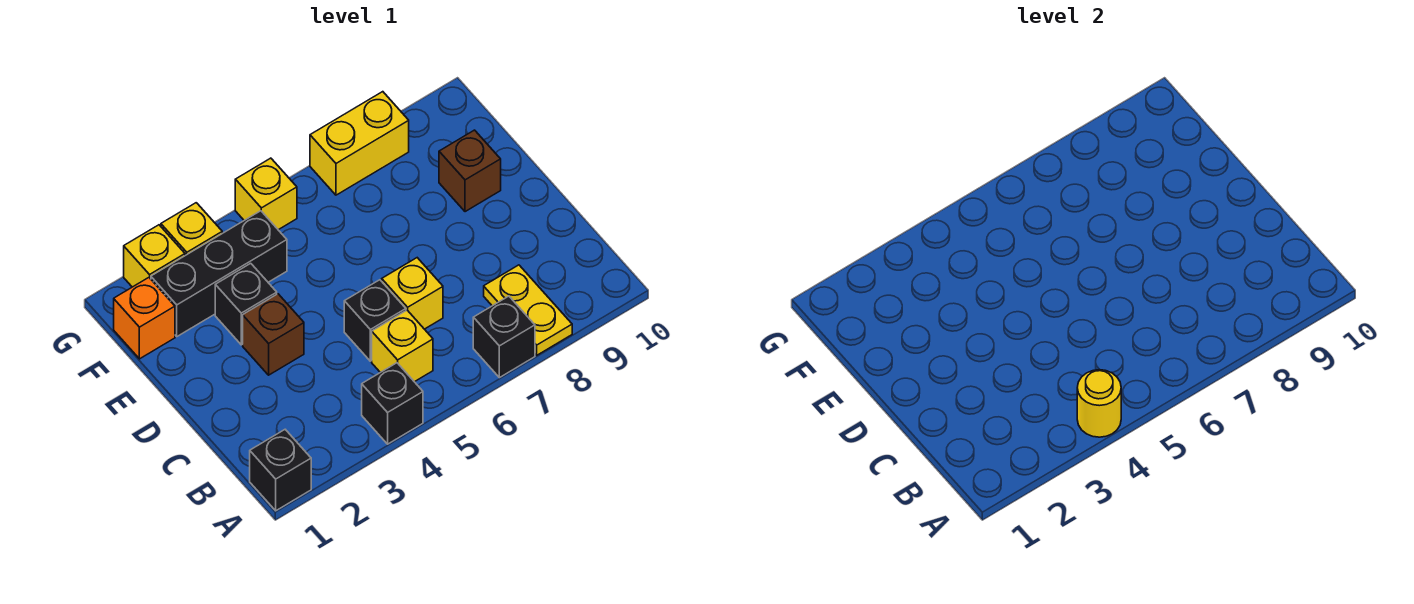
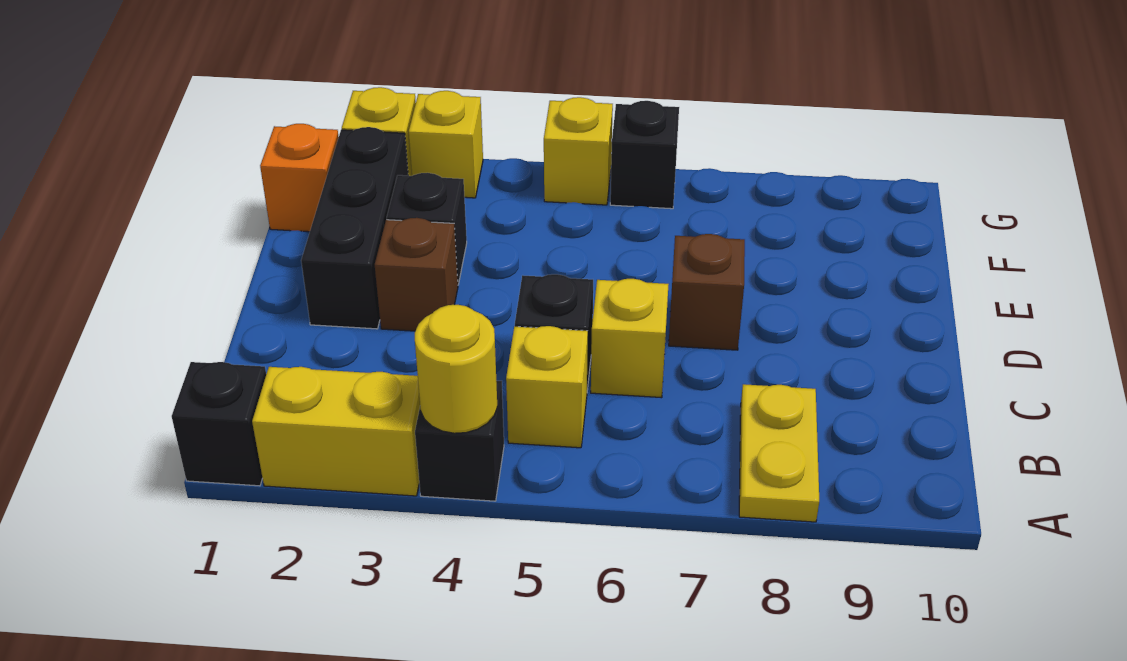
black brick A7 level 1 -> black brick G6 level 1
brown brick E9 level 1 -> brown brick D7 level 1
black brick F2:F4 level 1 -> black brick D2:F2 level 1
yellow brick G7:G8 level 1 -> yellow brick A2:A3 level 1

